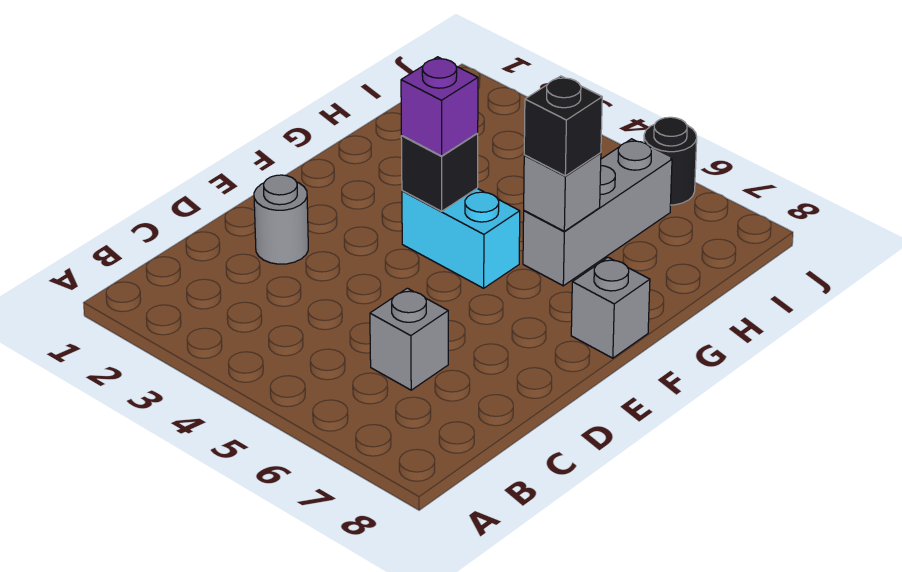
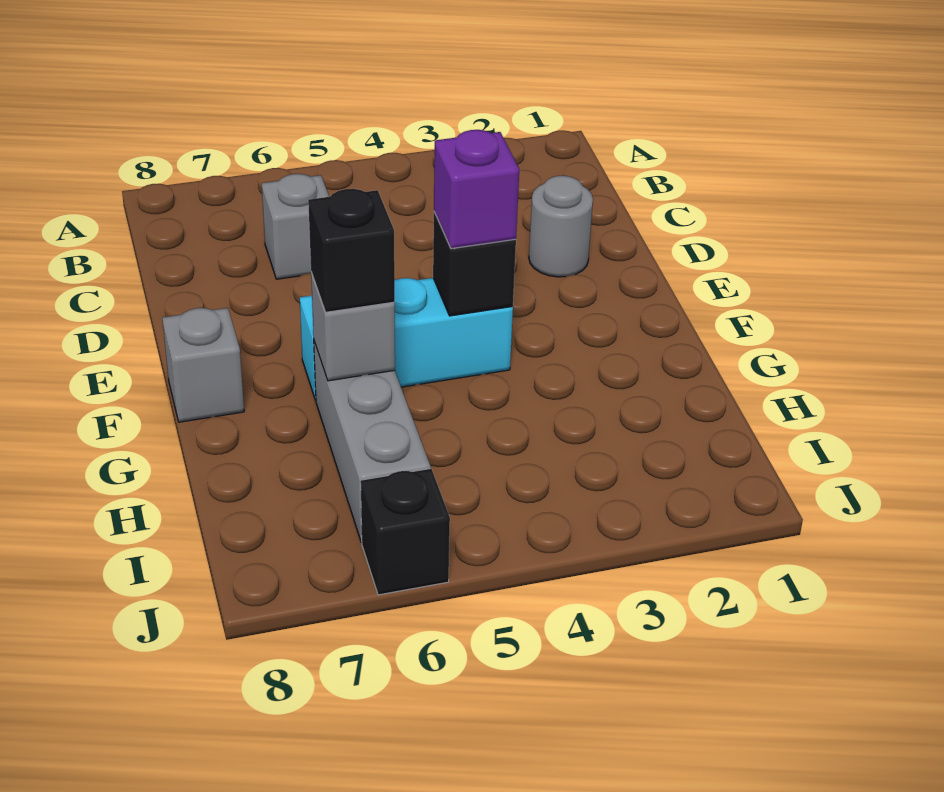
cyan brick F4:F5 level 1 -> cyan brick F4:F6 level 1
black round brick J6 level 1 -> black brick J6 level 1

